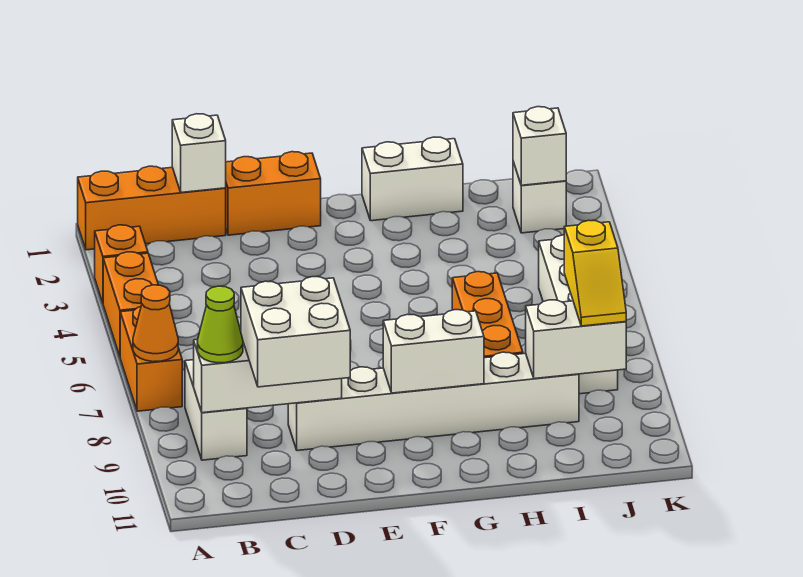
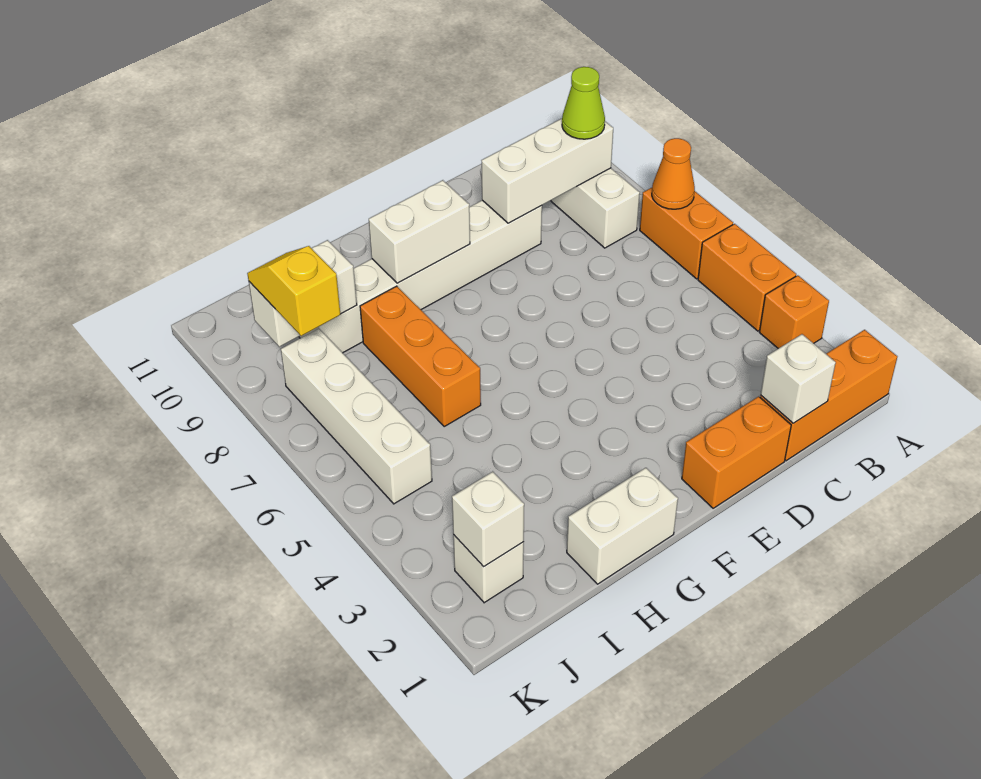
white brick C9:D10 level 3 -> none

